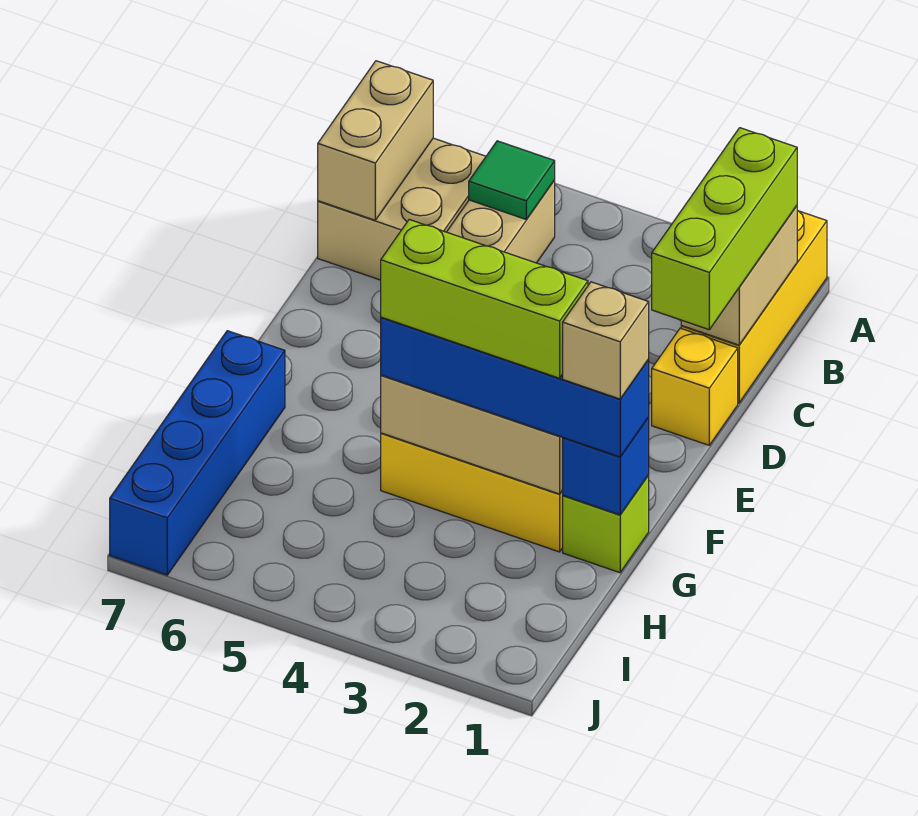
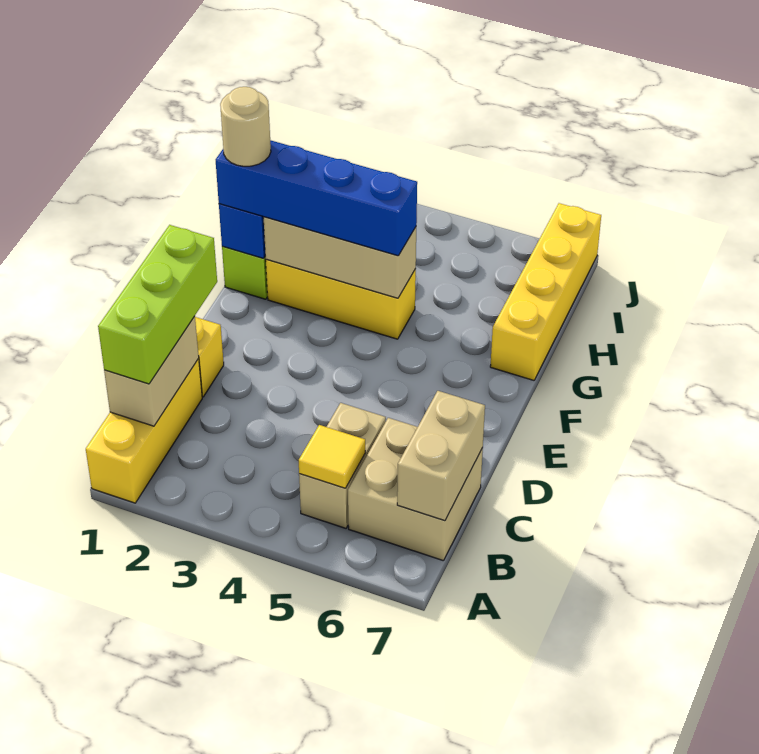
green tile B5 level 2 -> yellow tile B5 level 2
tan brick G1 level 4 -> tan round brick G1 level 4
lime brick G2:G4 level 4 -> none
blue brick G7:J7 level 1 -> yellow brick G7:J7 level 1

